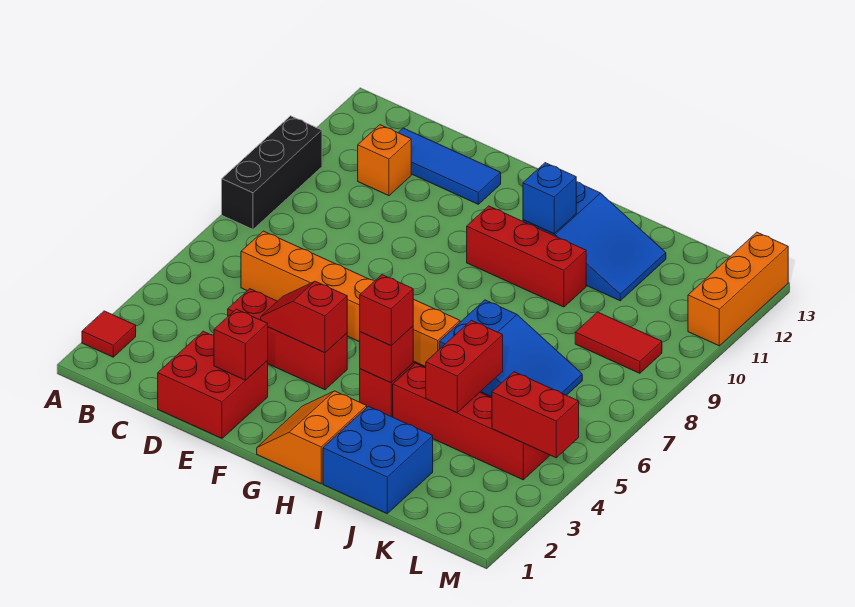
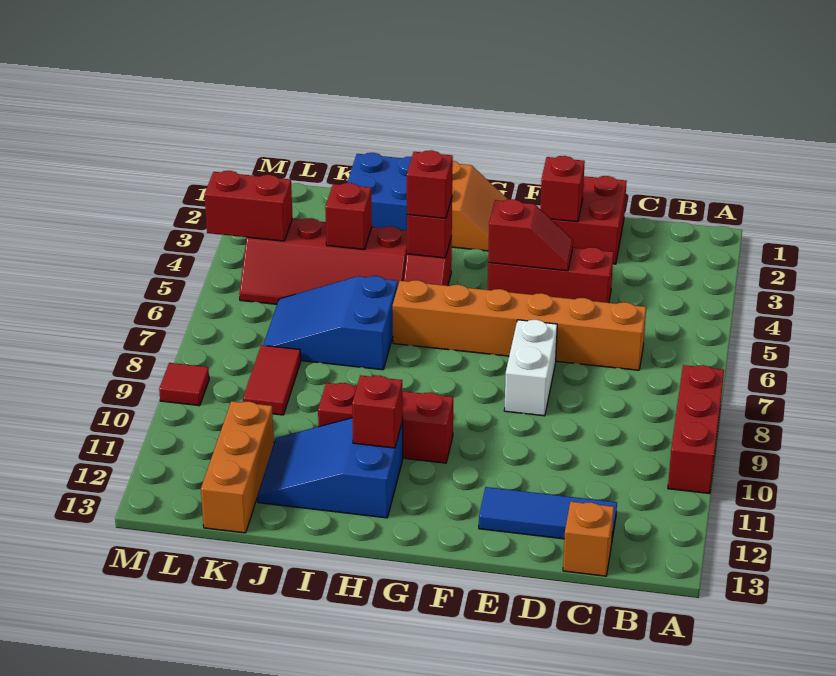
red tile A2 level 1 -> red tile M9 level 1
black brick A8:A10 level 1 -> red brick A8:A10 level 1
orange brick C11 level 1 -> orange brick C13 level 1
none -> white brick E7:E8 level 1
blue brick H11 level 2 -> red brick H11 level 2
red brick J4:J5 level 2 -> red brick J4 level 2
red tile K9:L9 level 1 -> red tile K8:K9 level 1
orange brick M11:M13 level 1 -> orange brick K11:K13 level 1

